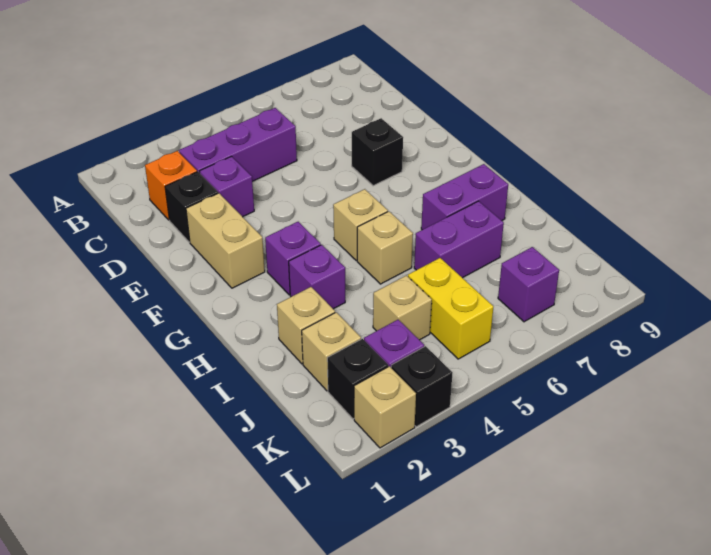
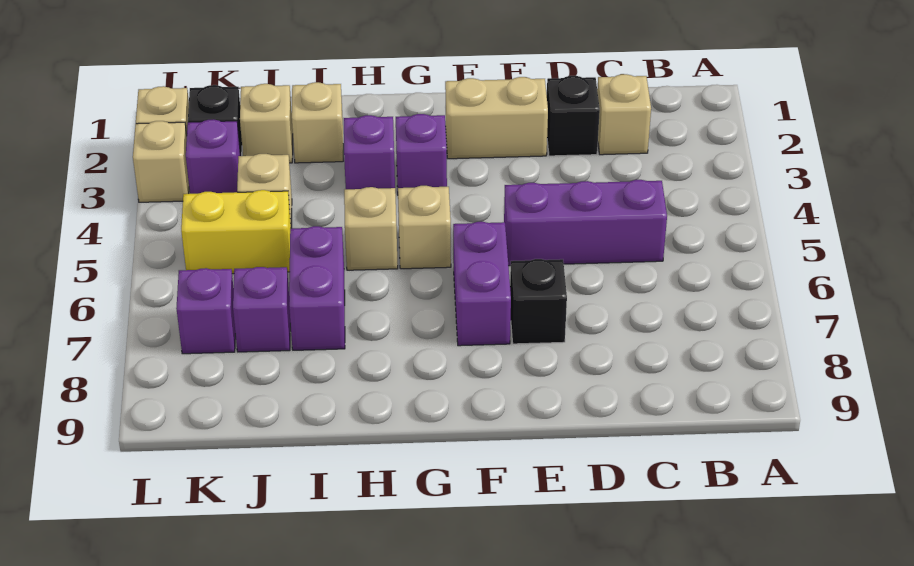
orange brick C2 level 1 -> tan brick C2 level 1
purple brick C3:C5 level 1 -> purple brick C5:E5 level 1
purple brick D3 level 1 -> purple brick J7 level 1
purple brick H7:H8 level 1 -> purple brick F6:F7 level 1
black brick L3 level 1 -> tan brick L3 level 1

